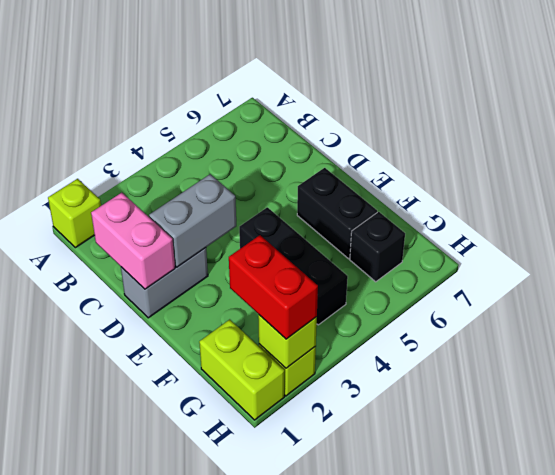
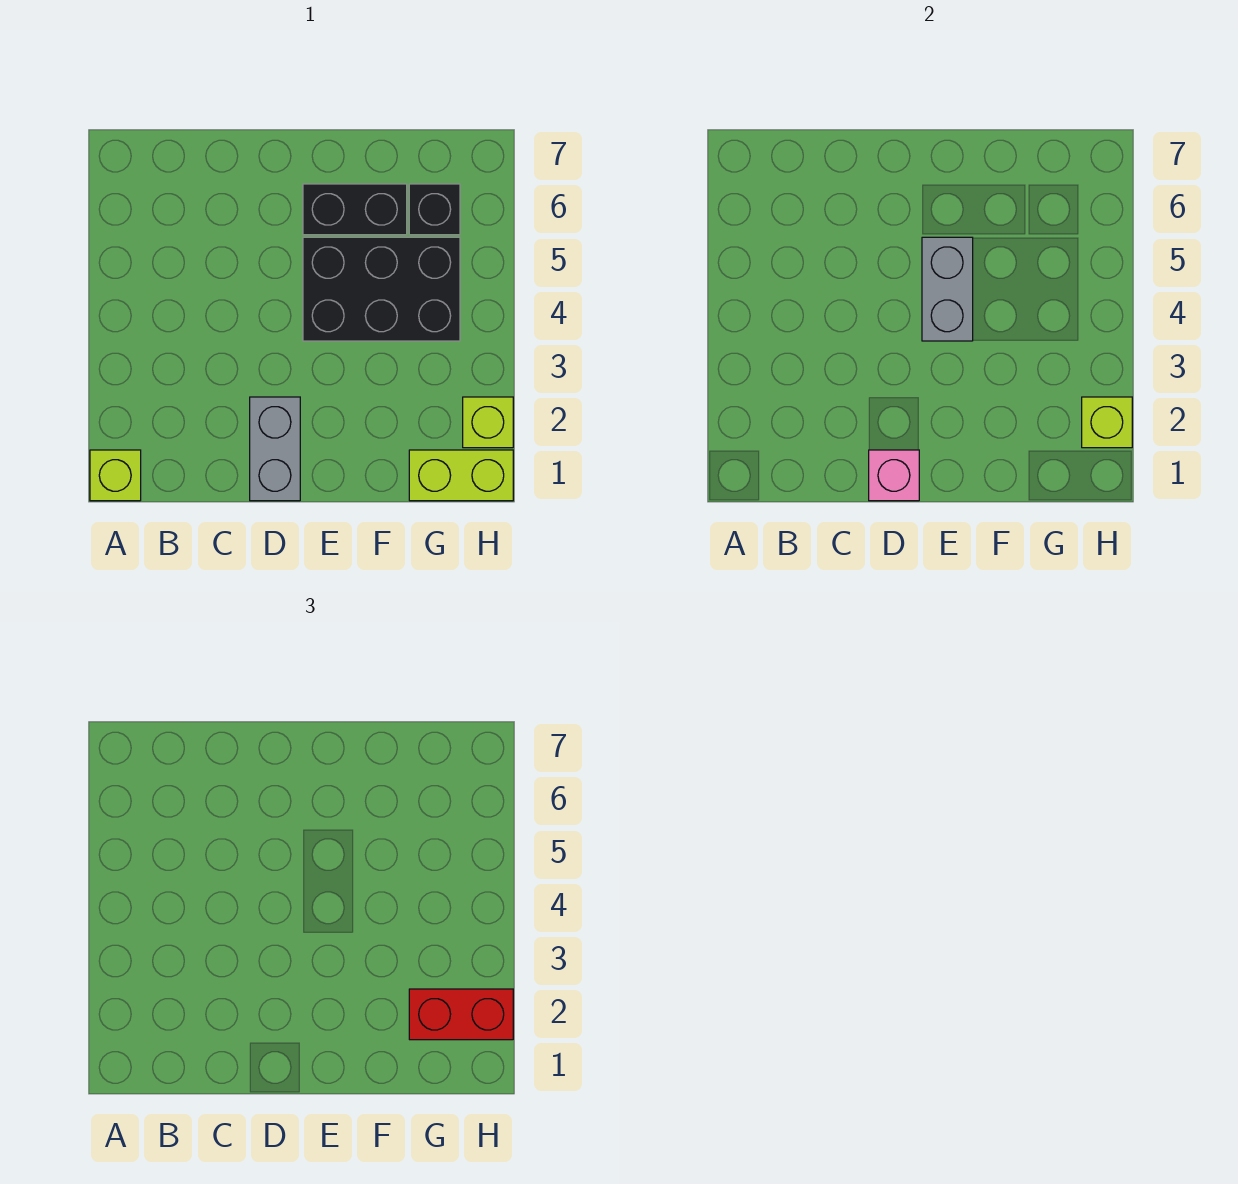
pink brick C1:D1 level 2 -> pink brick D1 level 2
grey brick D2:D3 level 2 -> grey brick E4:E5 level 2
black brick E4:G4 level 1 -> black brick E4:G5 level 1

